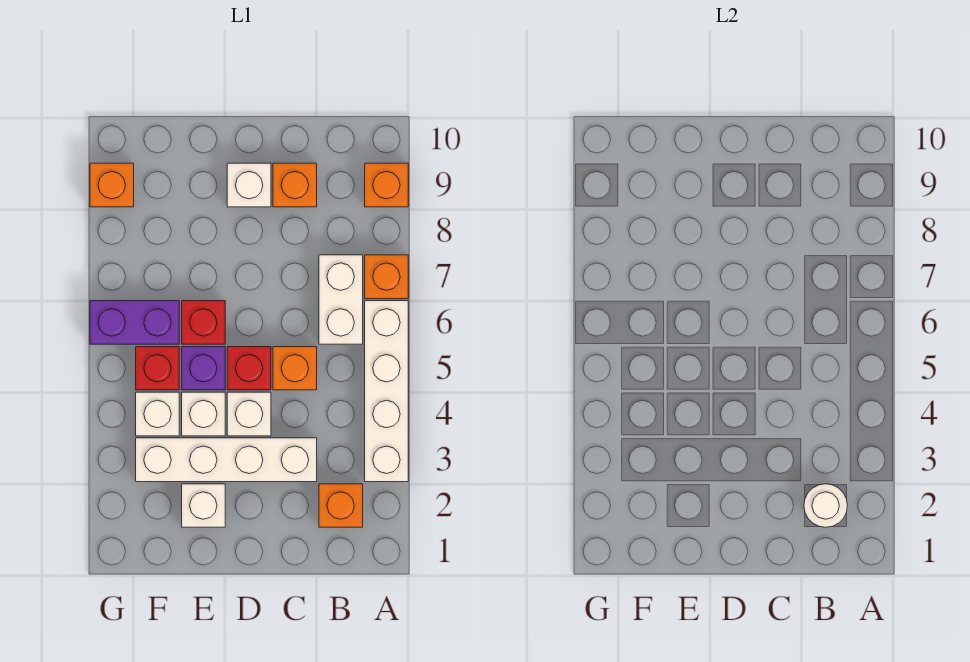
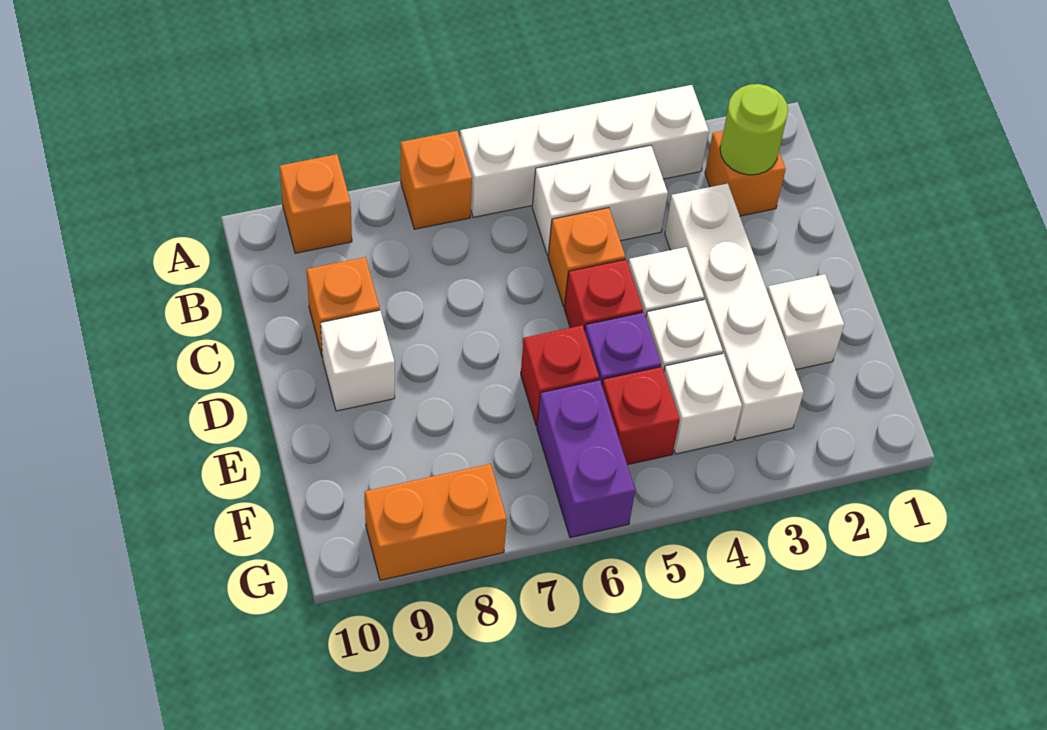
white round brick B2 level 2 -> lime round brick B2 level 2
white brick B6:B7 level 1 -> white brick B4:B5 level 1
orange brick G9 level 1 -> orange brick G8:G9 level 1

